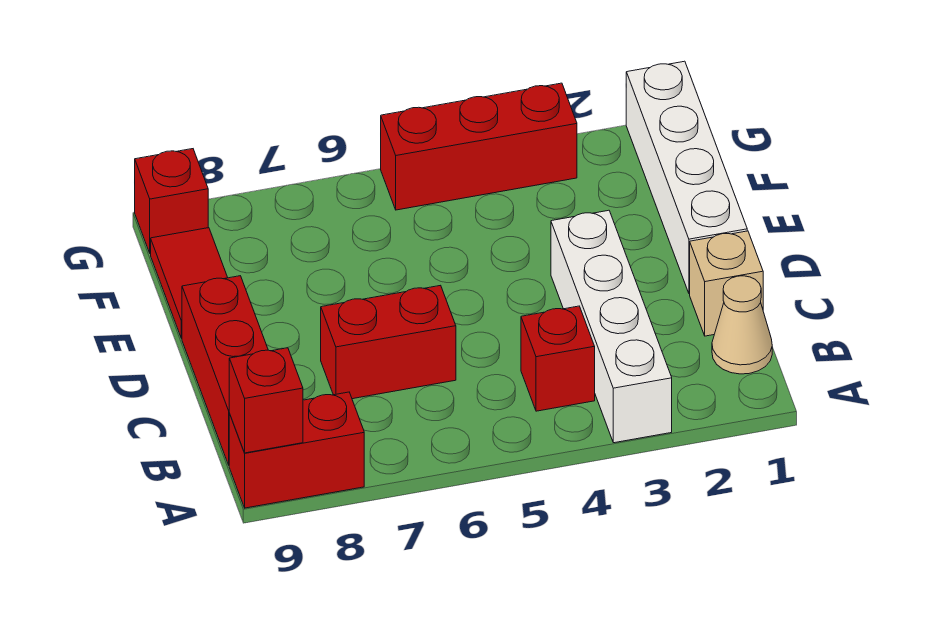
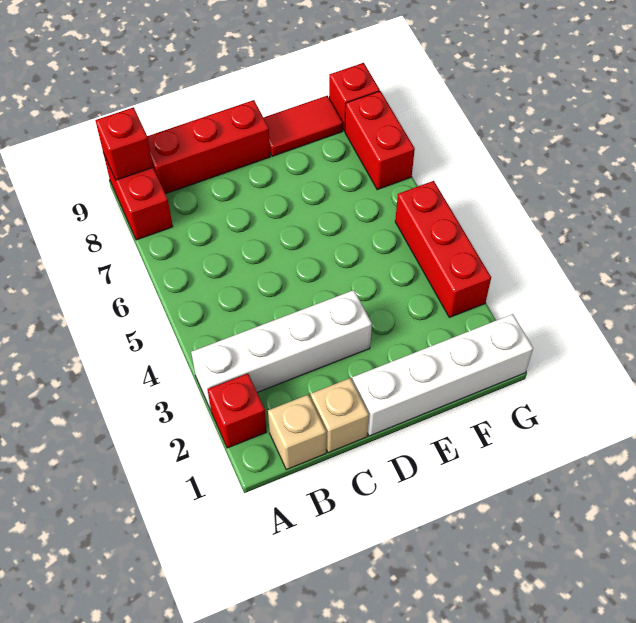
tan cone B1 level 1 -> tan brick B1 level 1
red brick B4 level 1 -> red brick A2 level 1
red brick C6:C7 level 1 -> red brick G7:G8 level 1

